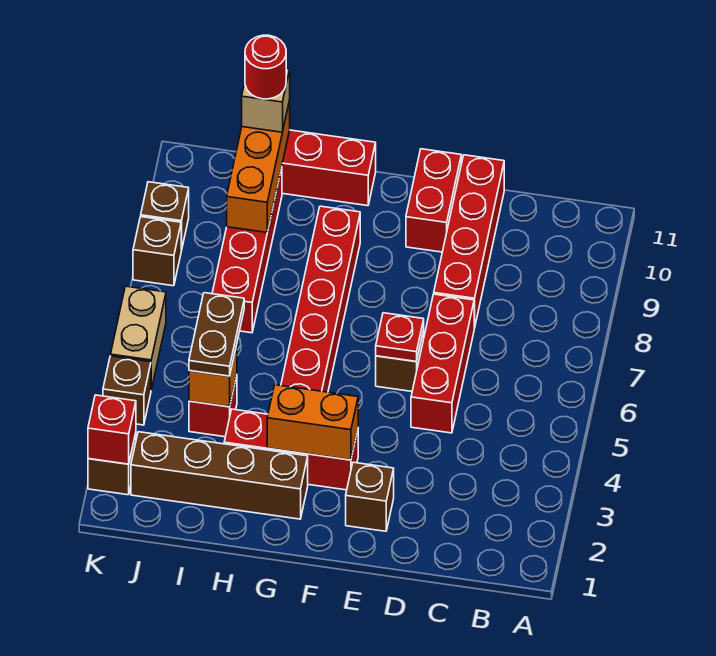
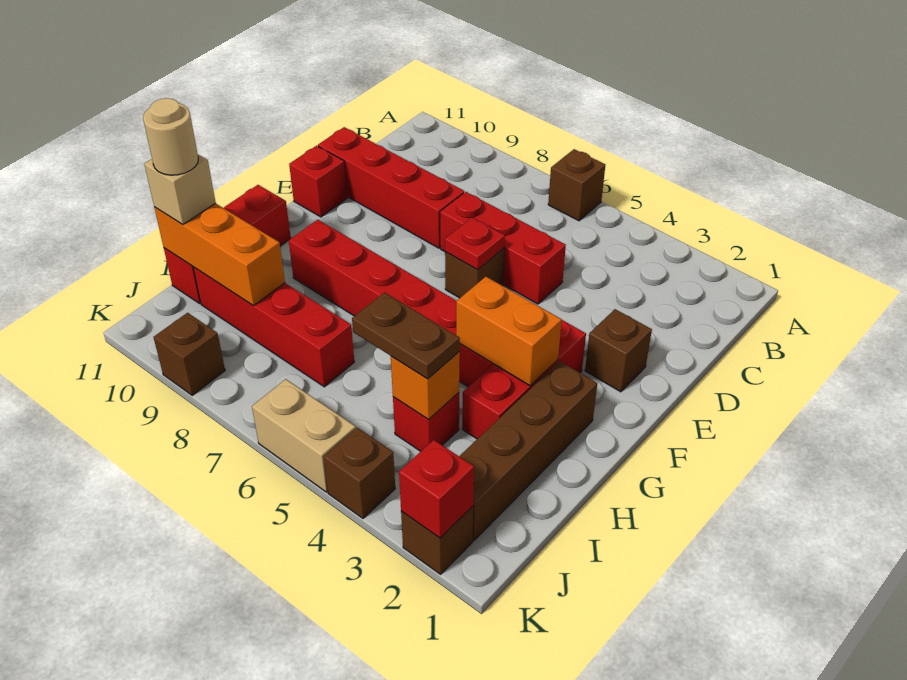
red brick E10:E11 level 1 -> red brick E11 level 1
orange brick F3:G3 level 2 -> orange brick G3:G4 level 2
red round brick I11 level 4 -> tan round brick I11 level 4
brown brick K8 level 1 -> brown brick A6 level 1

